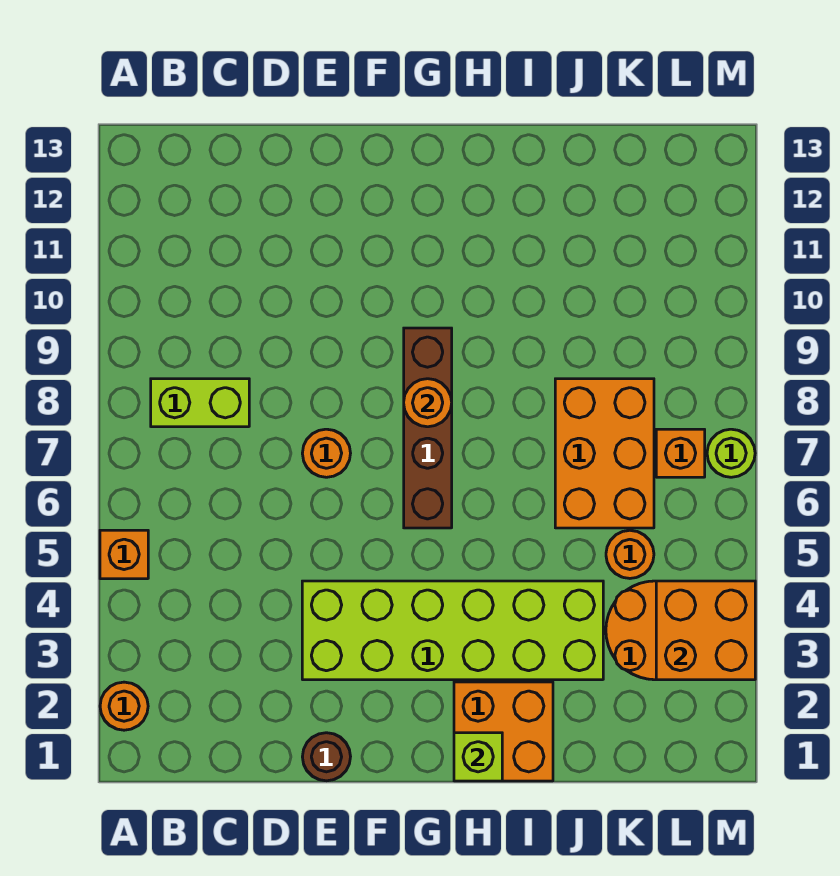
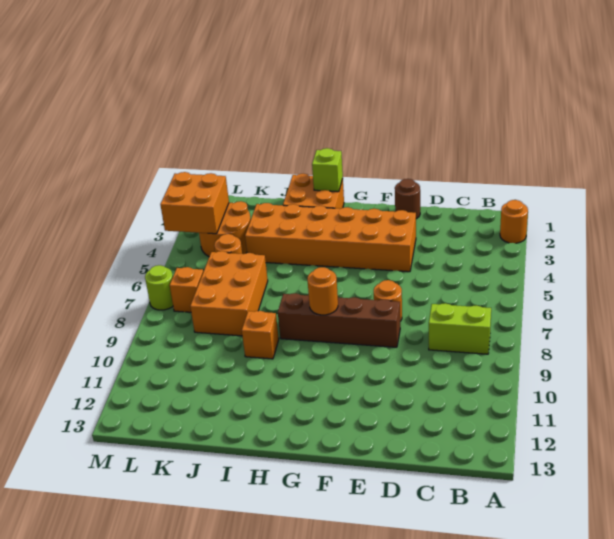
orange brick A5 level 1 -> orange brick I9 level 1
lime brick E3:J4 level 1 -> orange brick E3:J4 level 1
brown brick G6:G9 level 1 -> brown brick E8:H8 level 1

